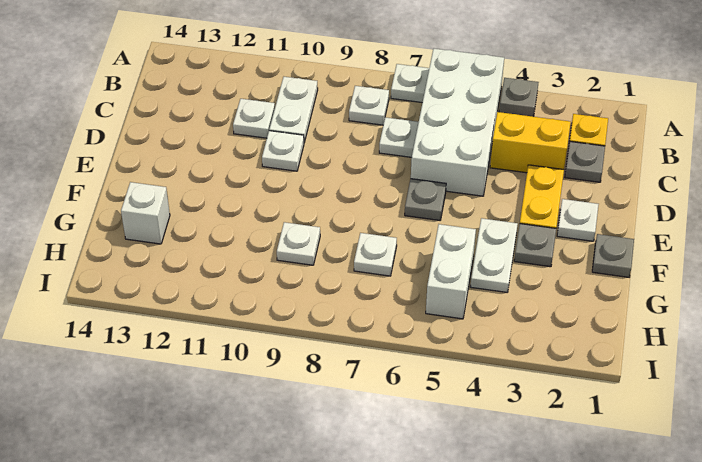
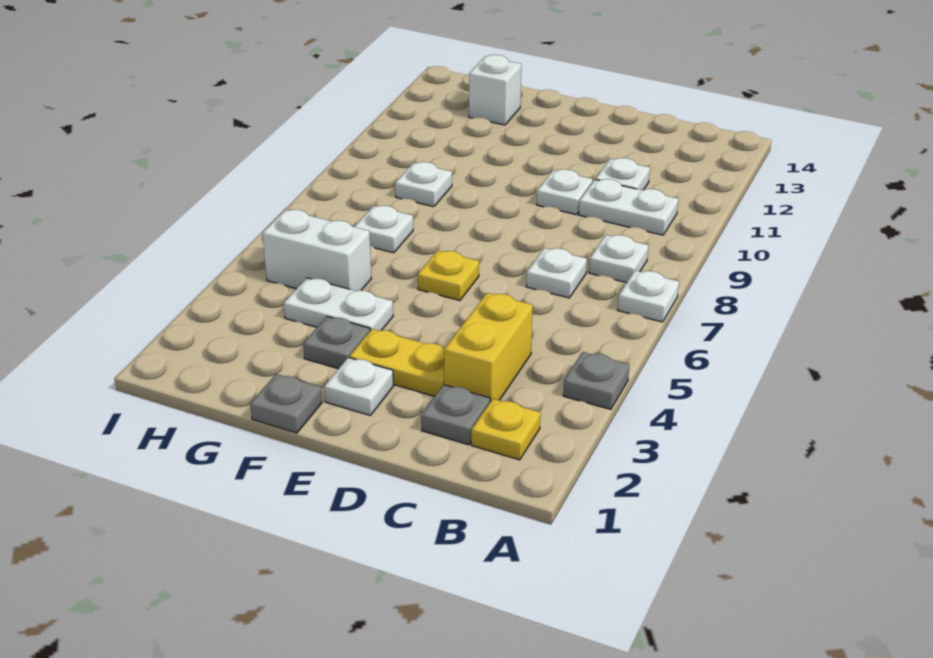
white brick A5:D6 level 1 -> none
grey plate E6 level 1 -> yellow plate E6 level 1

